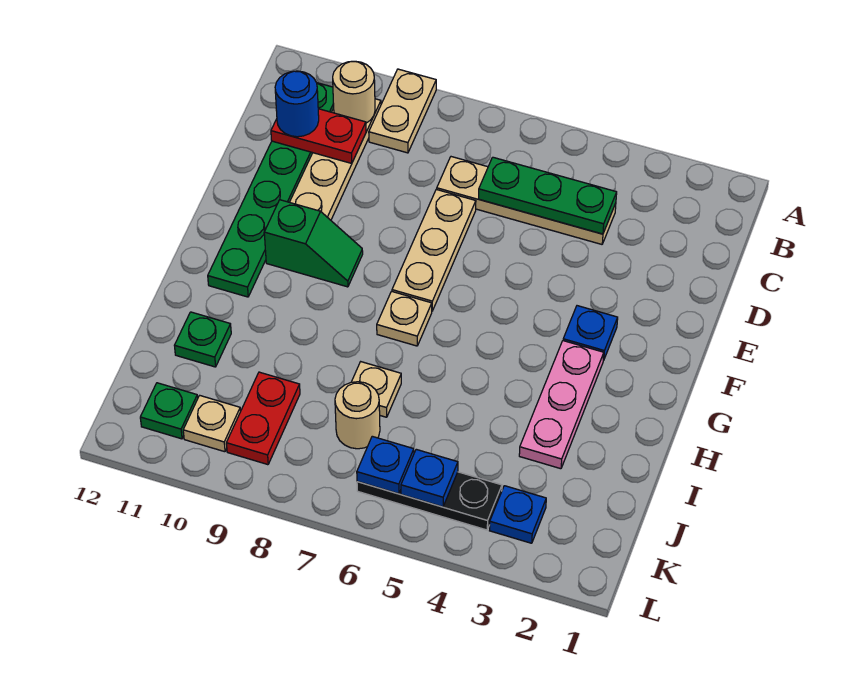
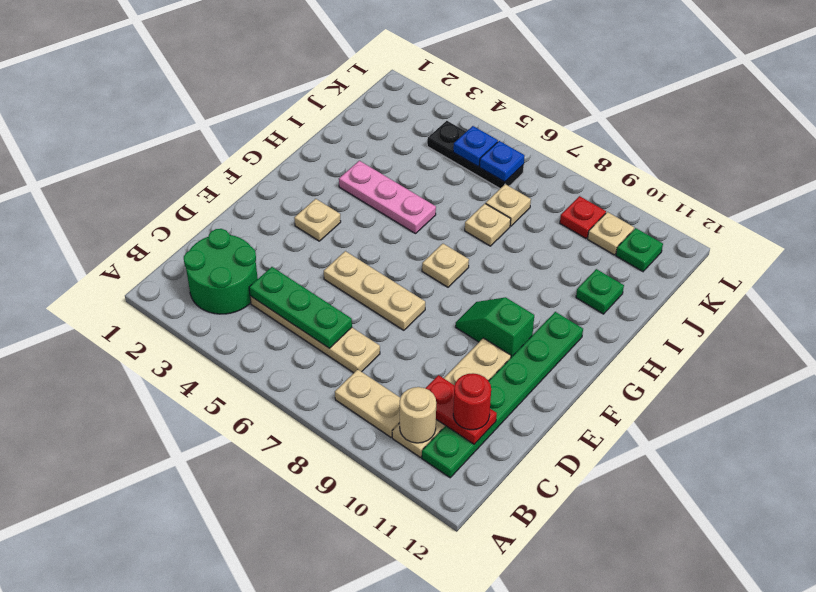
tan plate A9:B9 level 1 -> tan plate B8:B9 level 1
none -> green round brick B2:C3 level 1
blue round brick C11 level 3 -> red round brick C11 level 3
tan plate D7:F7 level 1 -> tan plate E5:E7 level 1
blue plate F3 level 1 -> tan plate F3 level 1
pink plate G3:I3 level 1 -> pink plate H3:H5 level 1
tan round brick J7 level 1 -> tan plate J7 level 1
red plate J9:K9 level 1 -> red plate K9 level 1
blue plate K3 level 1 -> none

